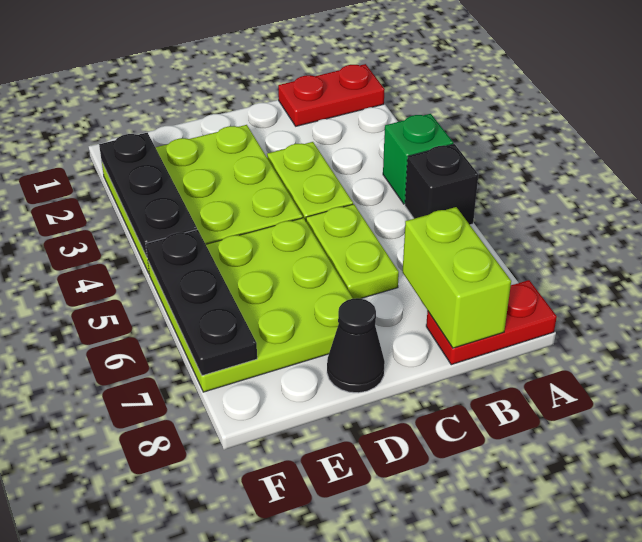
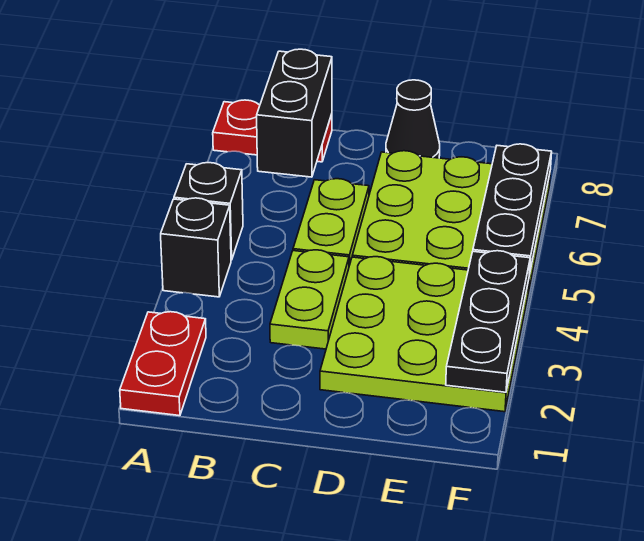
red plate A1:B1 level 1 -> red plate A1:A2 level 1
green brick A4 level 1 -> black brick A4 level 1
lime brick B7:B8 level 2 -> black brick B7:B8 level 2

